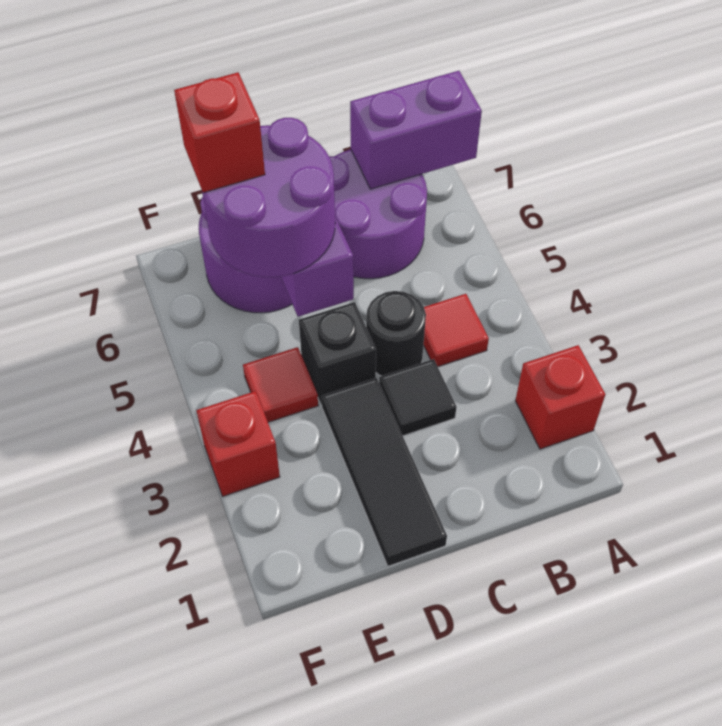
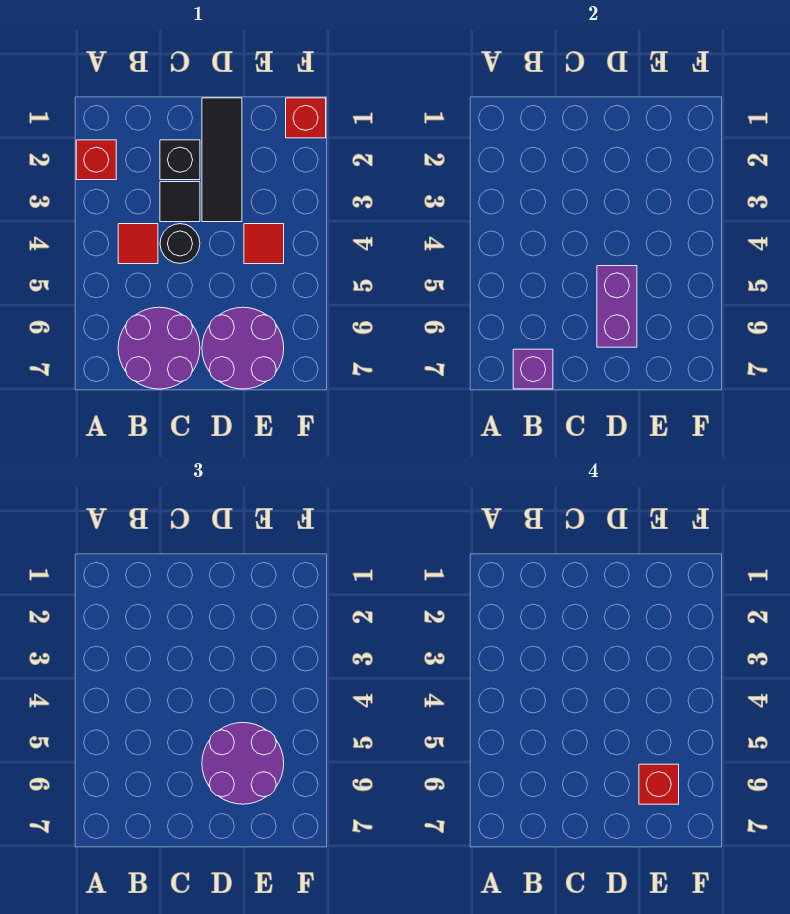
purple brick A7:B7 level 2 -> purple brick B7 level 2
black brick D4 level 1 -> black brick C2 level 1
red brick F3 level 1 -> red brick F1 level 1

